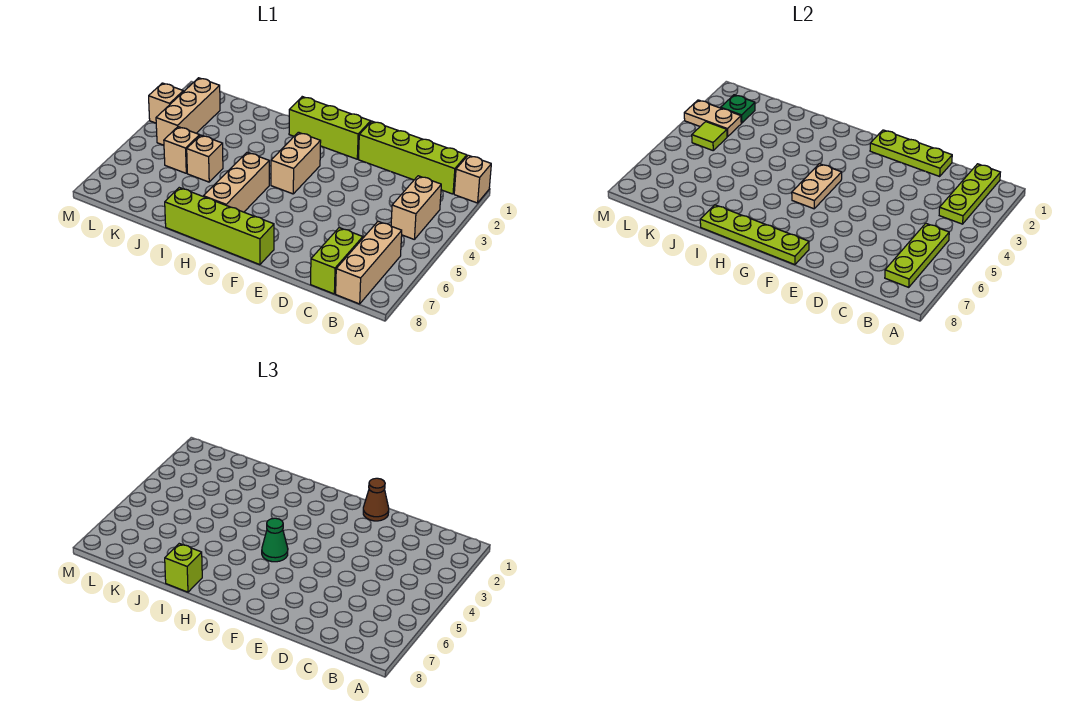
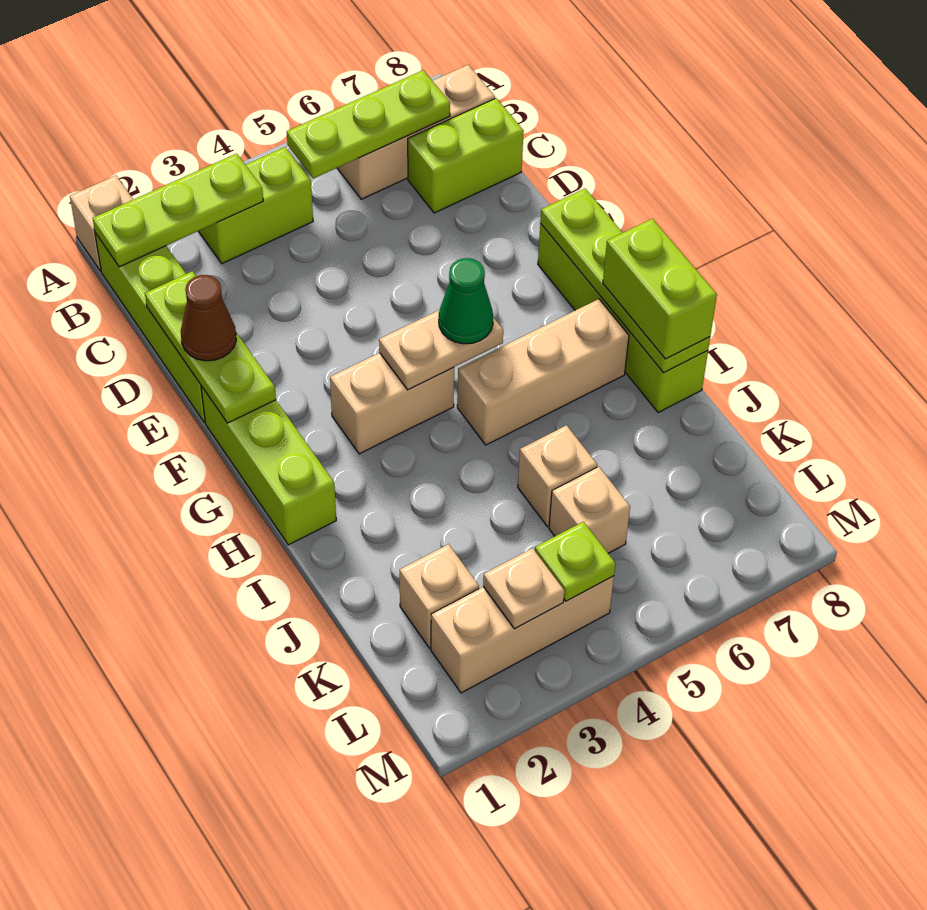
tan brick B3:B4 level 1 -> lime brick B3:B4 level 1
lime brick I8 level 3 -> lime brick H8:I8 level 3
green plate L2 level 2 -> none
tan plate L3:M3 level 2 -> tan plate L3 level 2
lime tile L4 level 2 -> lime plate L4 level 2
tan brick M3 level 1 -> tan brick K2 level 1

